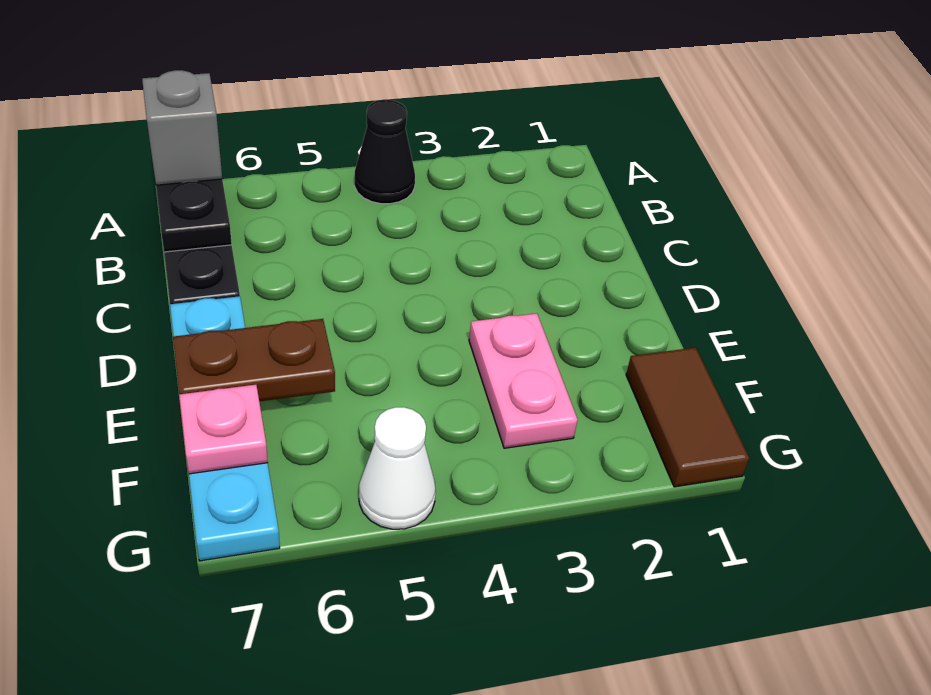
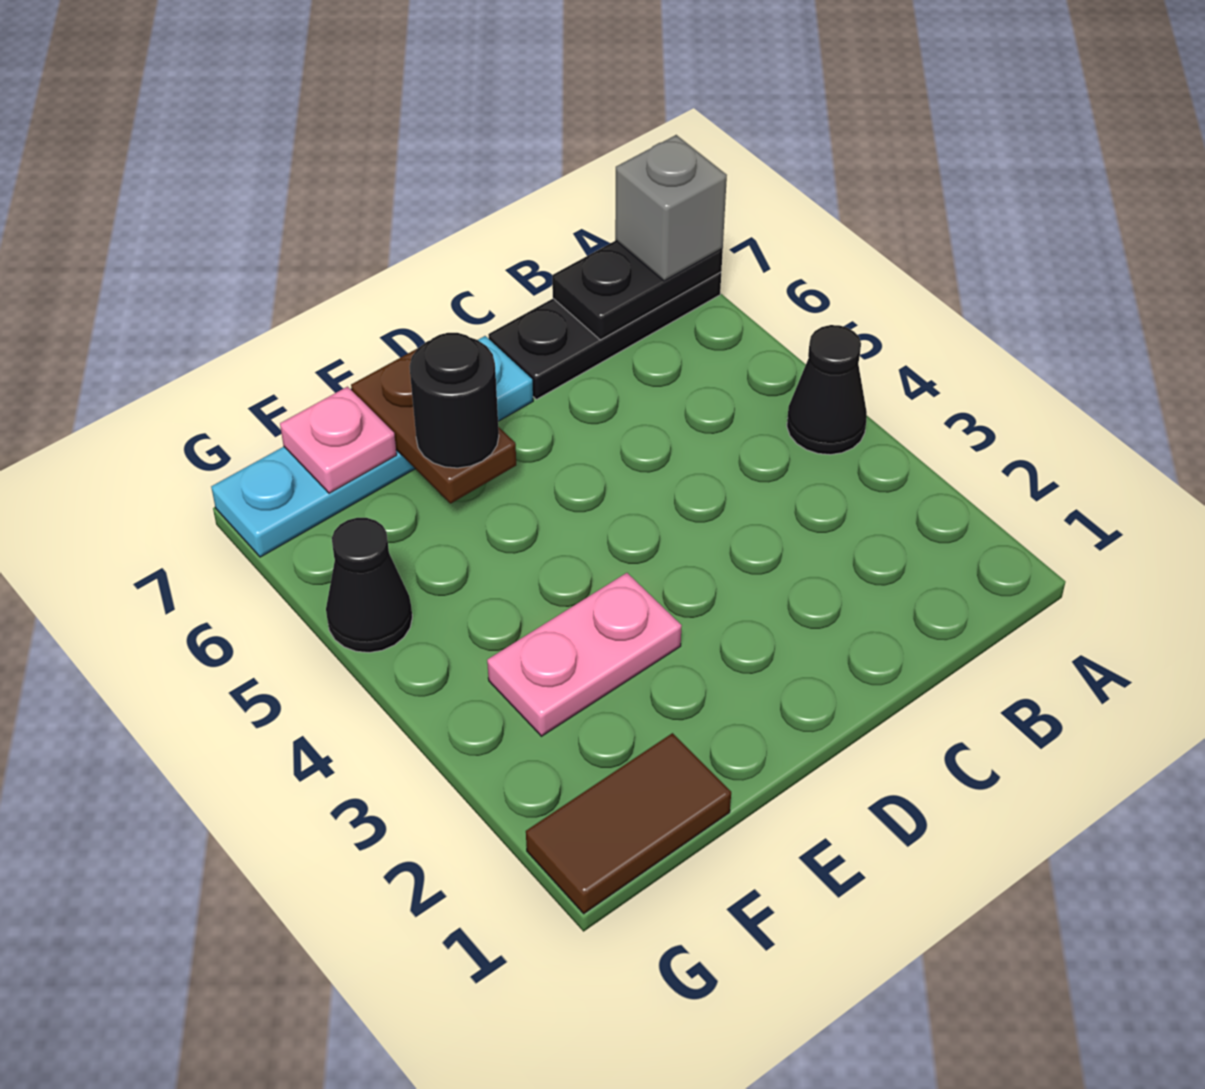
none -> black round brick E6 level 3
white cone G5 level 1 -> black cone G5 level 1

